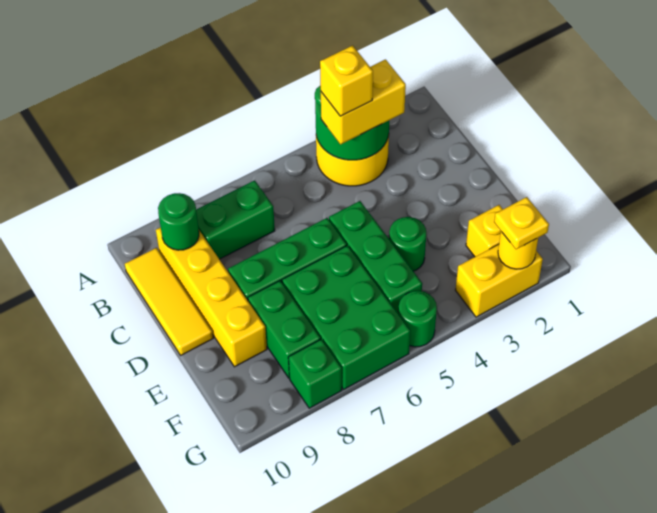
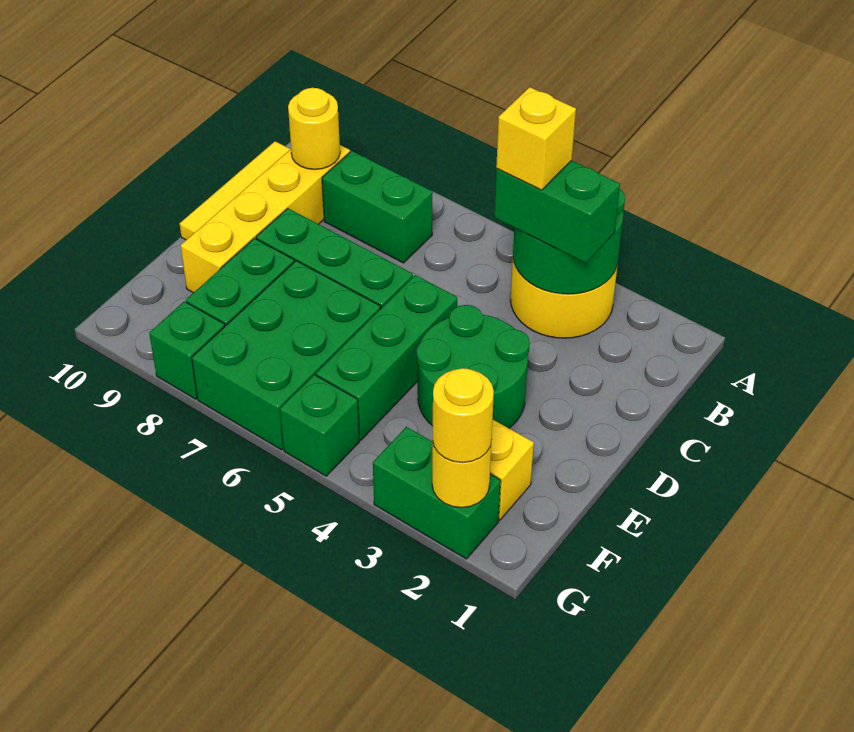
yellow brick B3:B4 level 3 -> green brick B3:B4 level 3
green round brick B9 level 2 -> yellow round brick B9 level 2
green round brick E4 level 1 -> green round brick D3:E4 level 1
yellow brick G2:G3 level 1 -> green brick G2:G3 level 1
yellow plate G2 level 3 -> yellow round brick G2 level 3
green round brick G5 level 1 -> green brick G5 level 1

